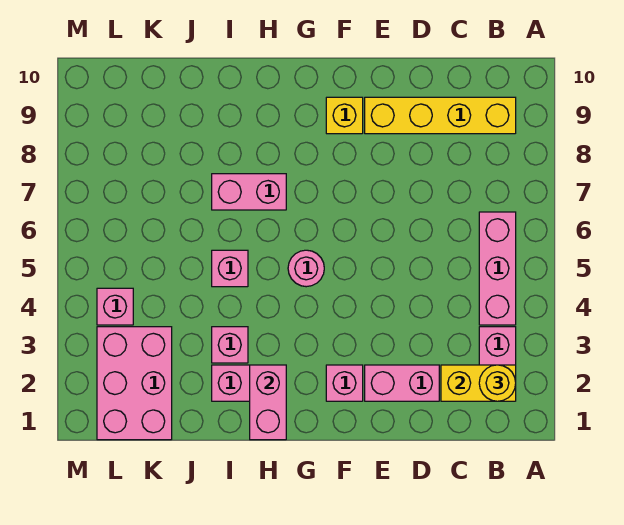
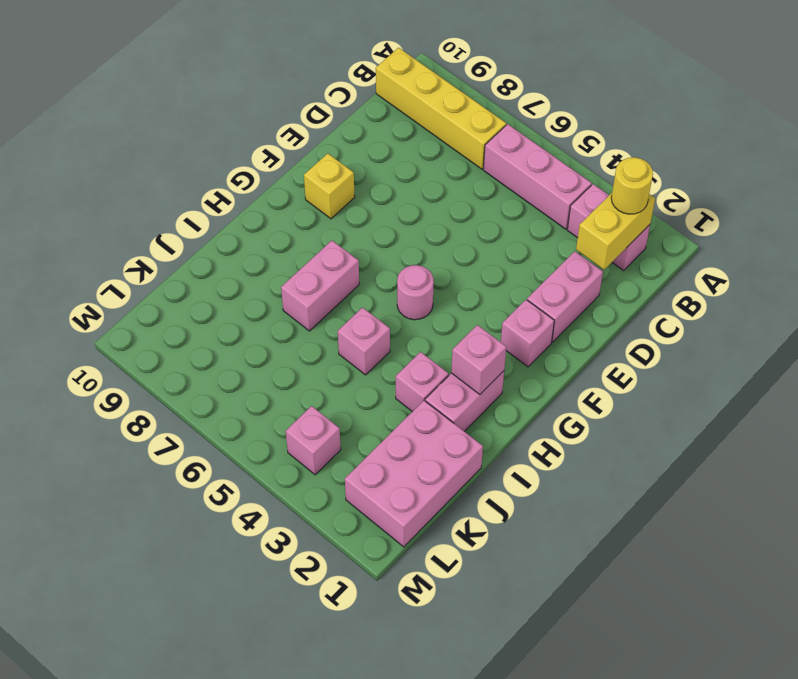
yellow brick B9:E9 level 1 -> yellow brick B7:B10 level 1
pink brick H1:H2 level 2 -> pink brick H2 level 2
pink brick K1:L3 level 1 -> pink brick J1:L2 level 1

